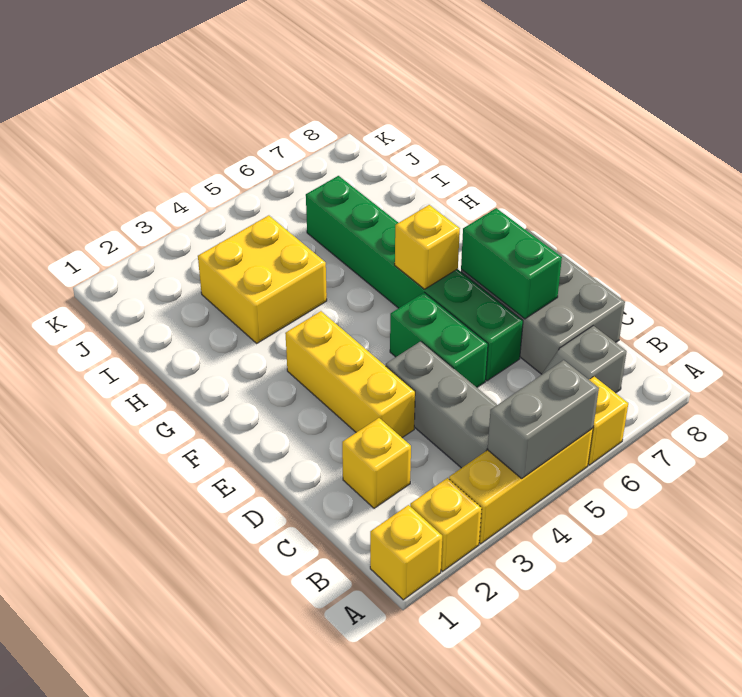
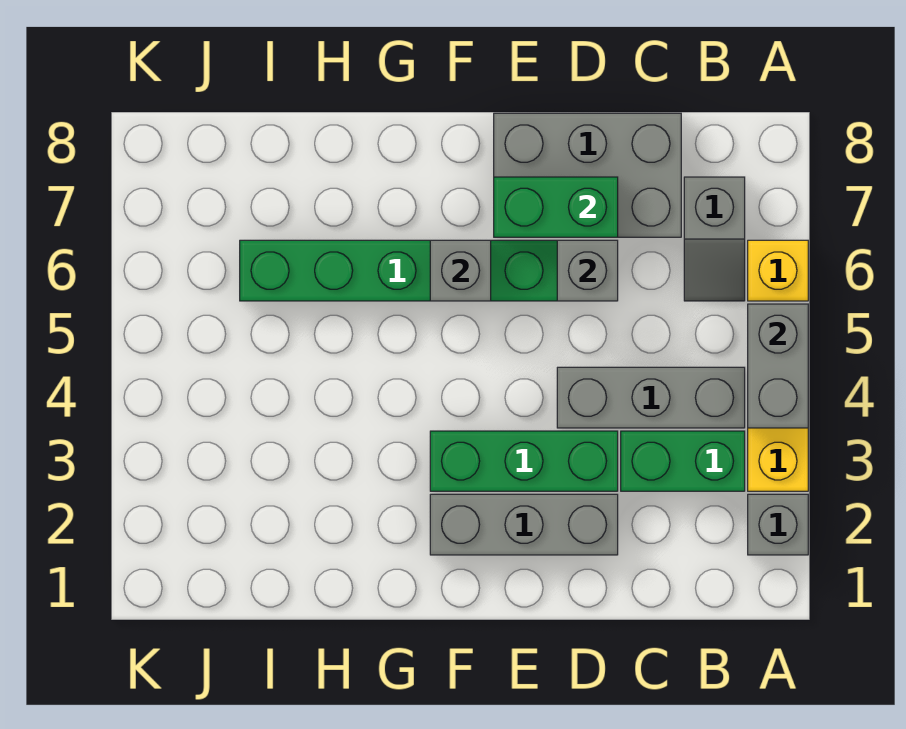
yellow brick A1 level 1 -> none
yellow brick A2 level 1 -> grey brick A2 level 1
yellow brick C2 level 1 -> none
none -> grey brick D2:F2 level 1
yellow brick D3:F3 level 1 -> green brick D3:F3 level 1
green brick D5:E5 level 1 -> green brick B3:C3 level 1
none -> grey brick D6 level 2
yellow brick F6 level 2 -> grey brick F6 level 2
yellow brick H3:I4 level 1 -> none

